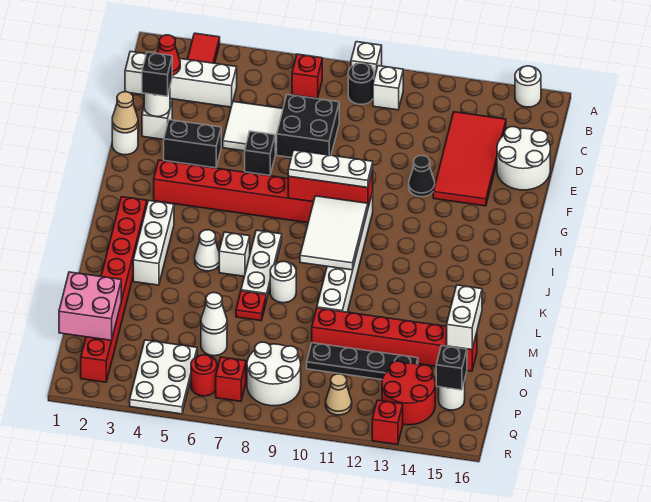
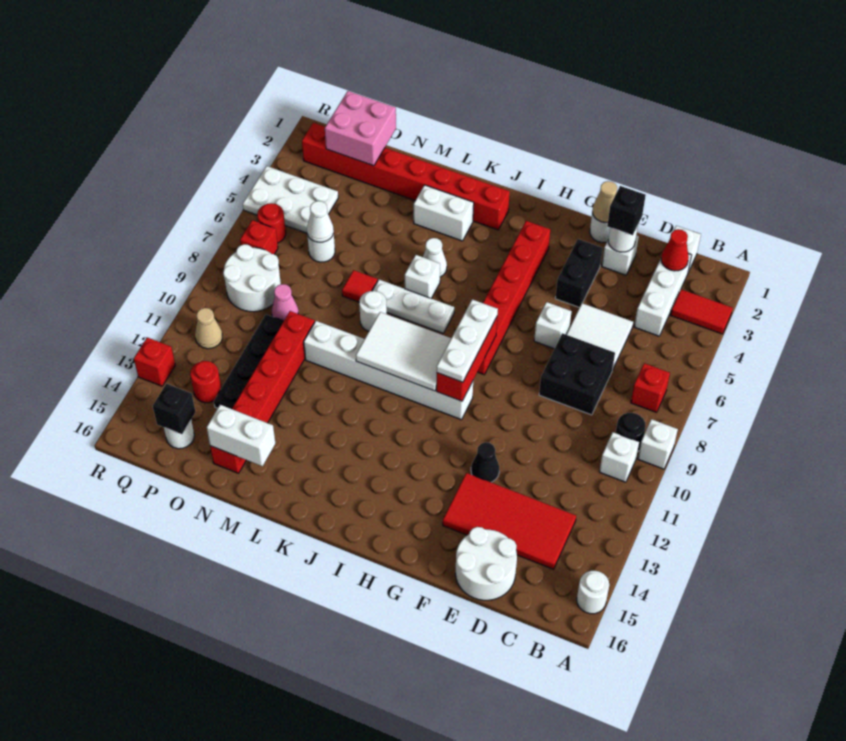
black brick F6 level 1 -> white brick F6 level 1
white brick J3:L3 level 1 -> white brick K3:L3 level 1
red plate M7 level 1 -> red tile M7 level 1
none -> pink cone O9 level 1
red round brick P13:Q14 level 1 -> red round brick P13 level 1

